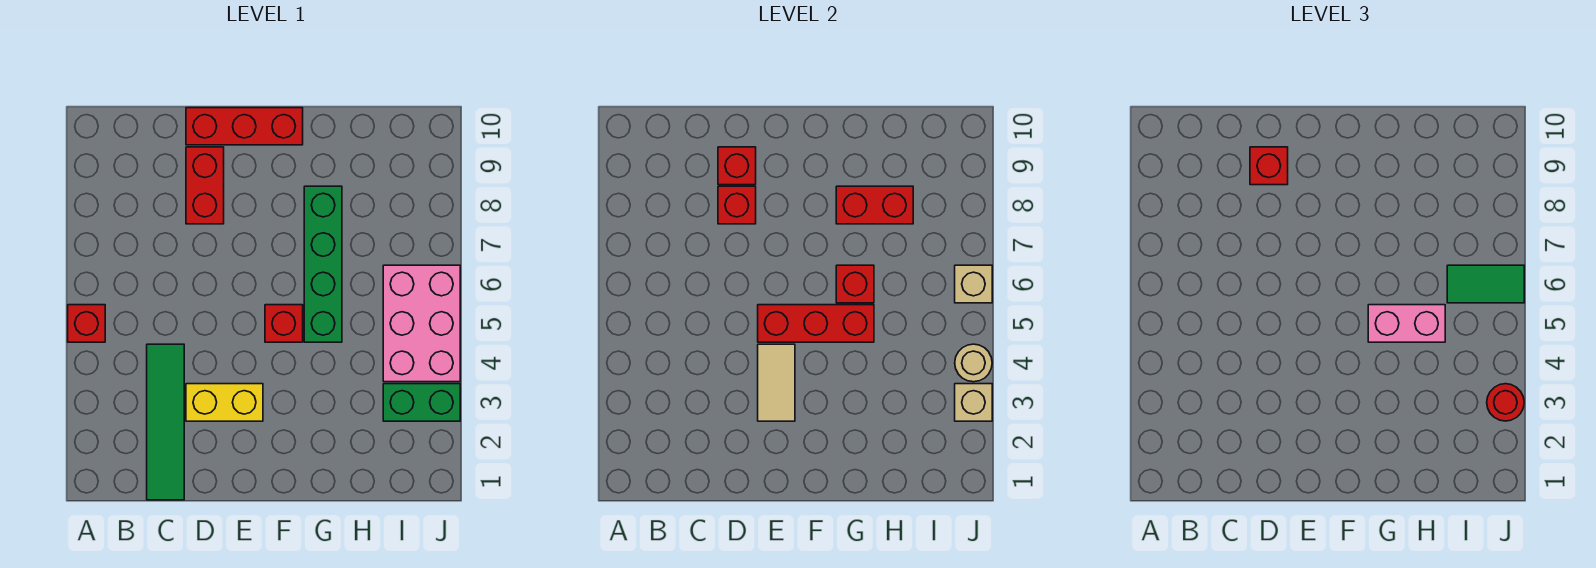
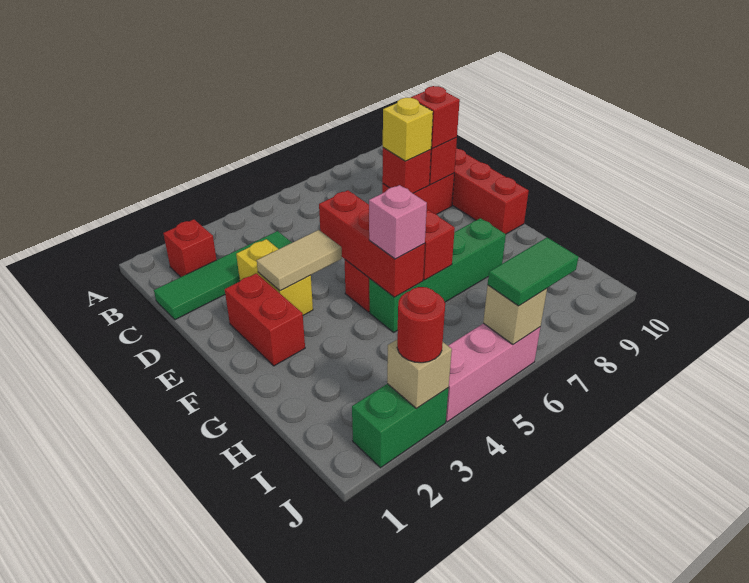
red brick A5 level 1 -> red brick B2 level 1
none -> yellow brick D8 level 3
pink brick G5:H5 level 3 -> pink brick G5 level 3
red brick G8:H8 level 2 -> red brick E2:F2 level 1
green brick I3:J3 level 1 -> green brick J2:J3 level 1
pink brick I4:J6 level 1 -> pink brick J4:J6 level 1
green tile I6:J6 level 3 -> green tile J6:J7 level 3
tan round brick J4 level 2 -> none

